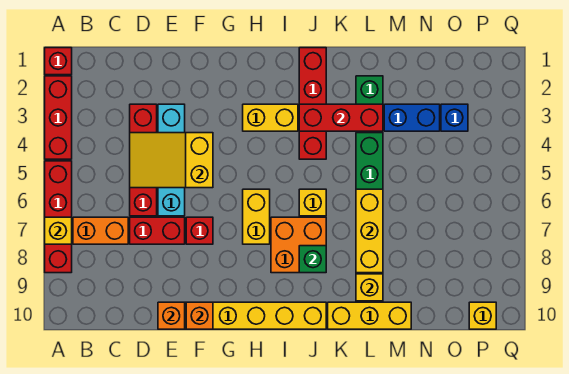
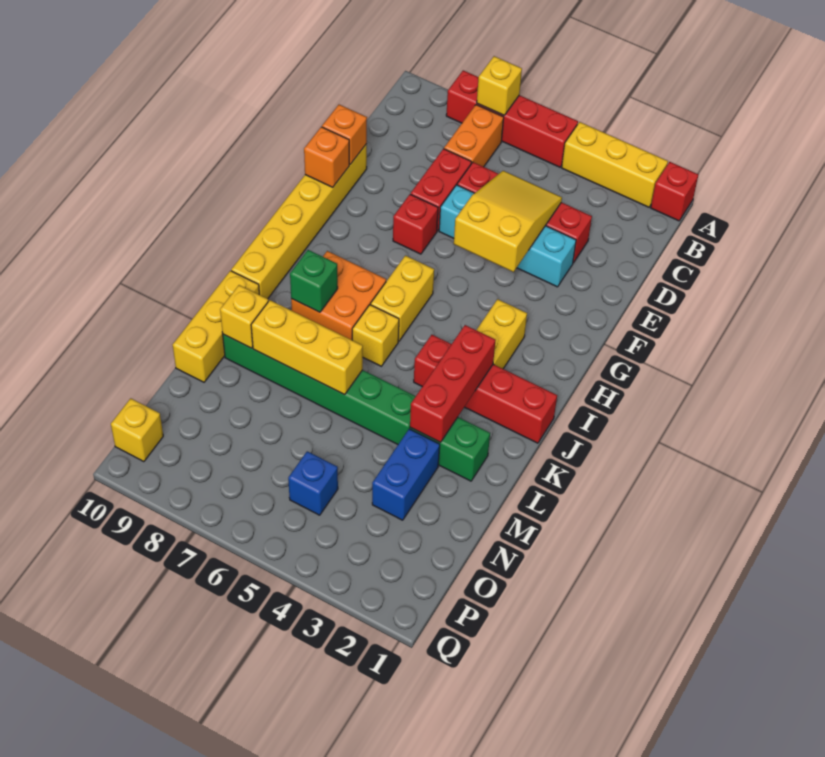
red brick A2:A4 level 1 -> yellow brick A2:A4 level 1
yellow brick H6:H7 level 1 -> yellow brick H6:I6 level 1
blue brick O3 level 1 -> blue brick O5 level 1

